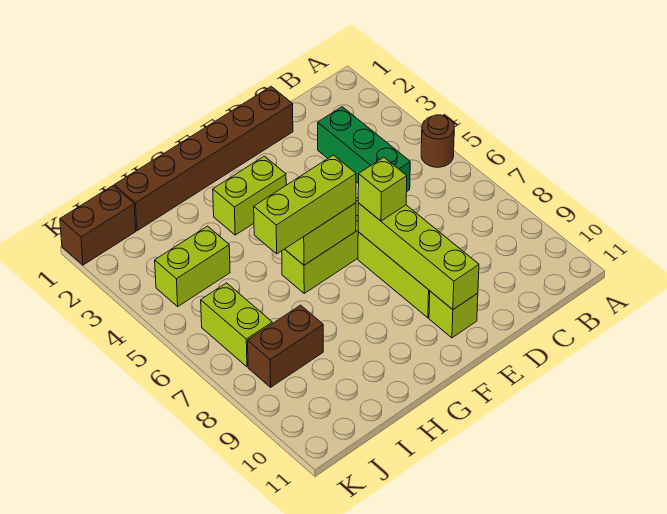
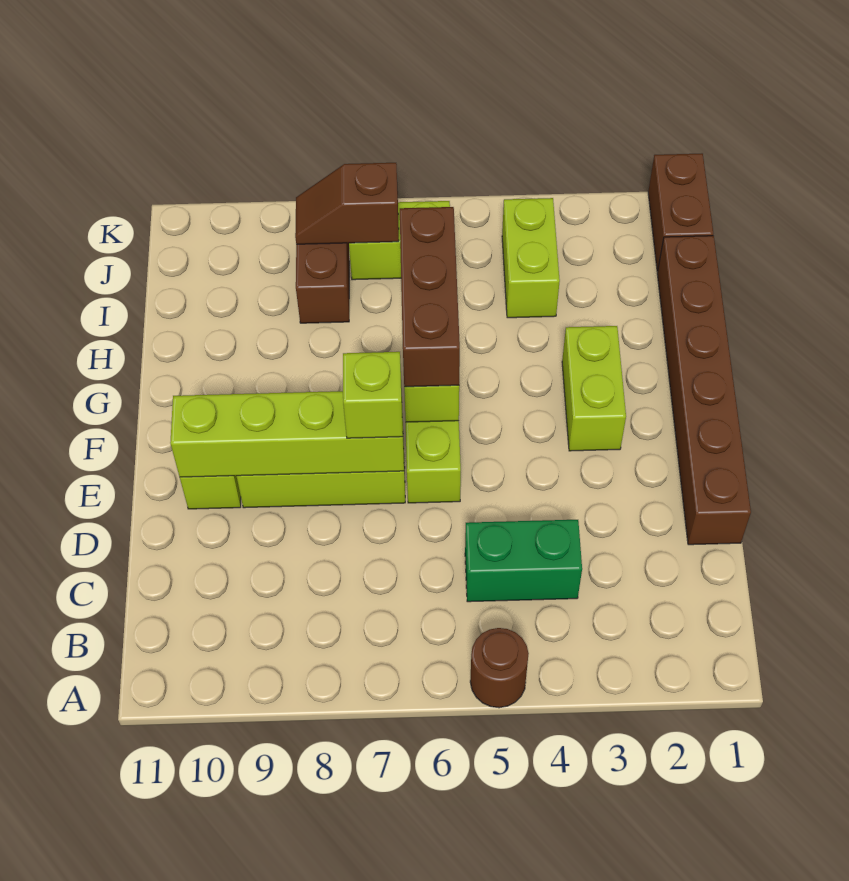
green brick C3:C5 level 1 -> green brick C4:C5 level 1
lime brick F6:H6 level 3 -> brown brick F6:H6 level 3
none -> brown slope J7:J8 level 2 top 7

